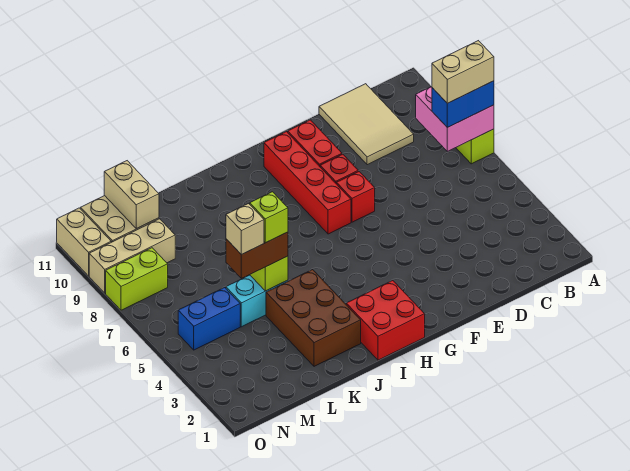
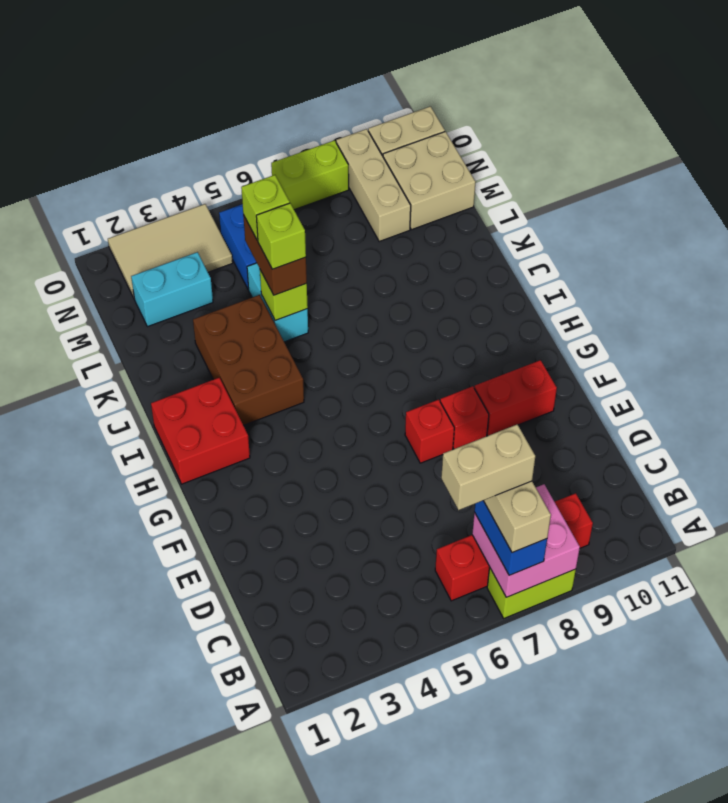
tan tile C9:D11 level 1 -> tan tile N2:O4 level 1
red brick G7:G10 level 1 -> red brick B6:B9 level 1
brown brick J2:K4 level 1 -> brown brick I3:K4 level 1
tan brick L5 level 4 -> lime brick L5 level 4
none -> cyan brick M2:M3 level 1
tan brick M10:M11 level 2 -> tan brick B6:B7 level 5
lime brick N8:O8 level 1 -> lime brick O7:O8 level 1

